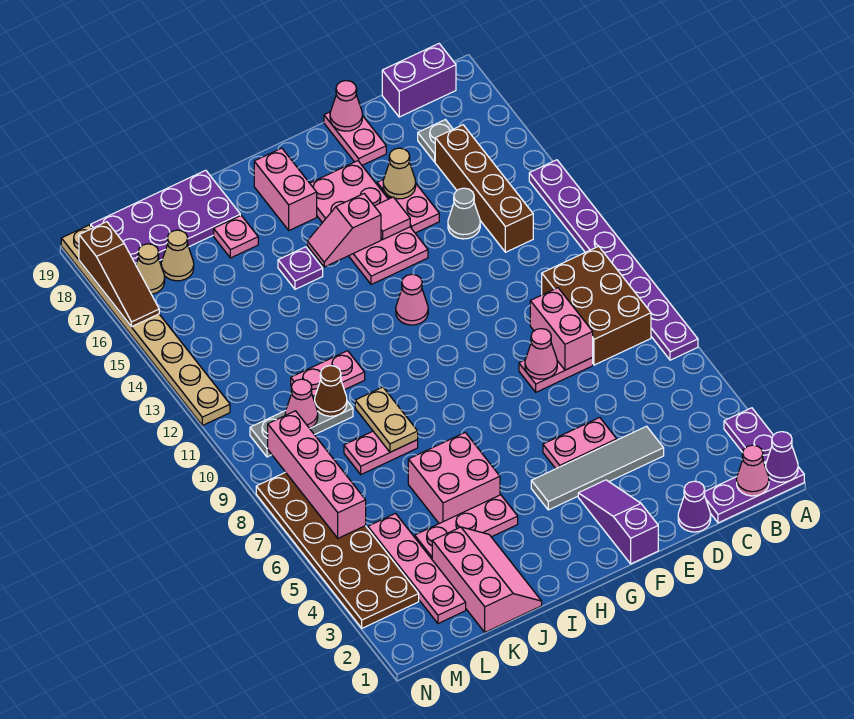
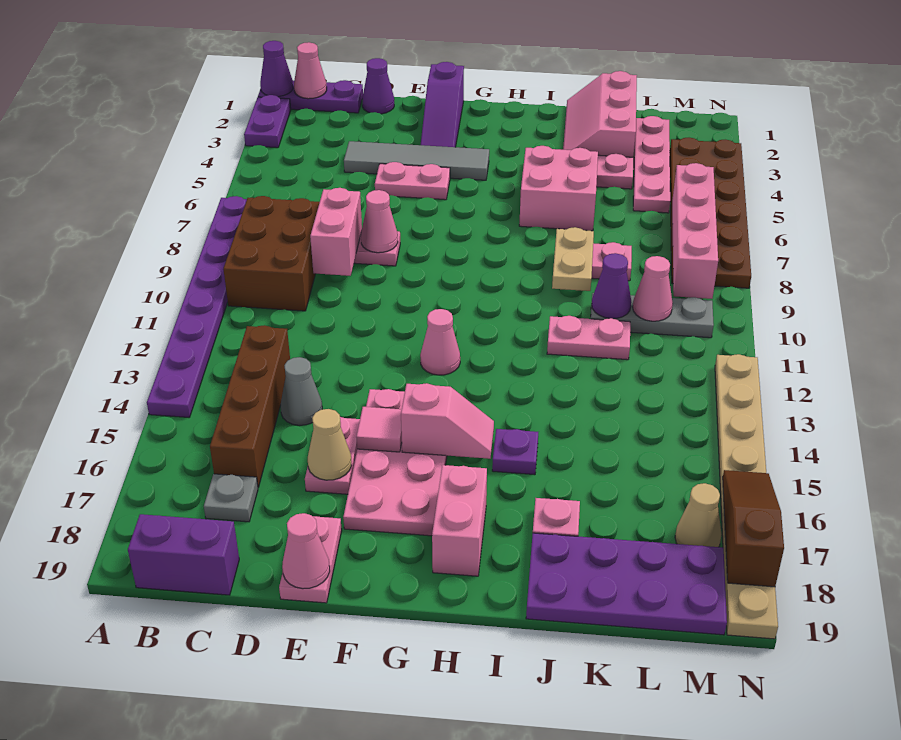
brown cone K10 level 2 -> purple cone K10 level 2
tan cone L17 level 1 -> none

